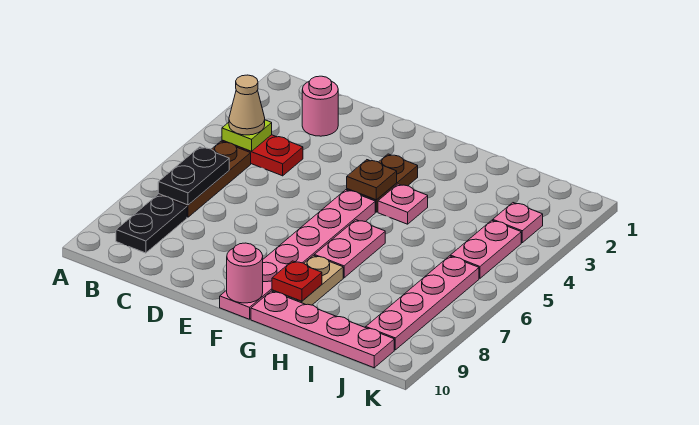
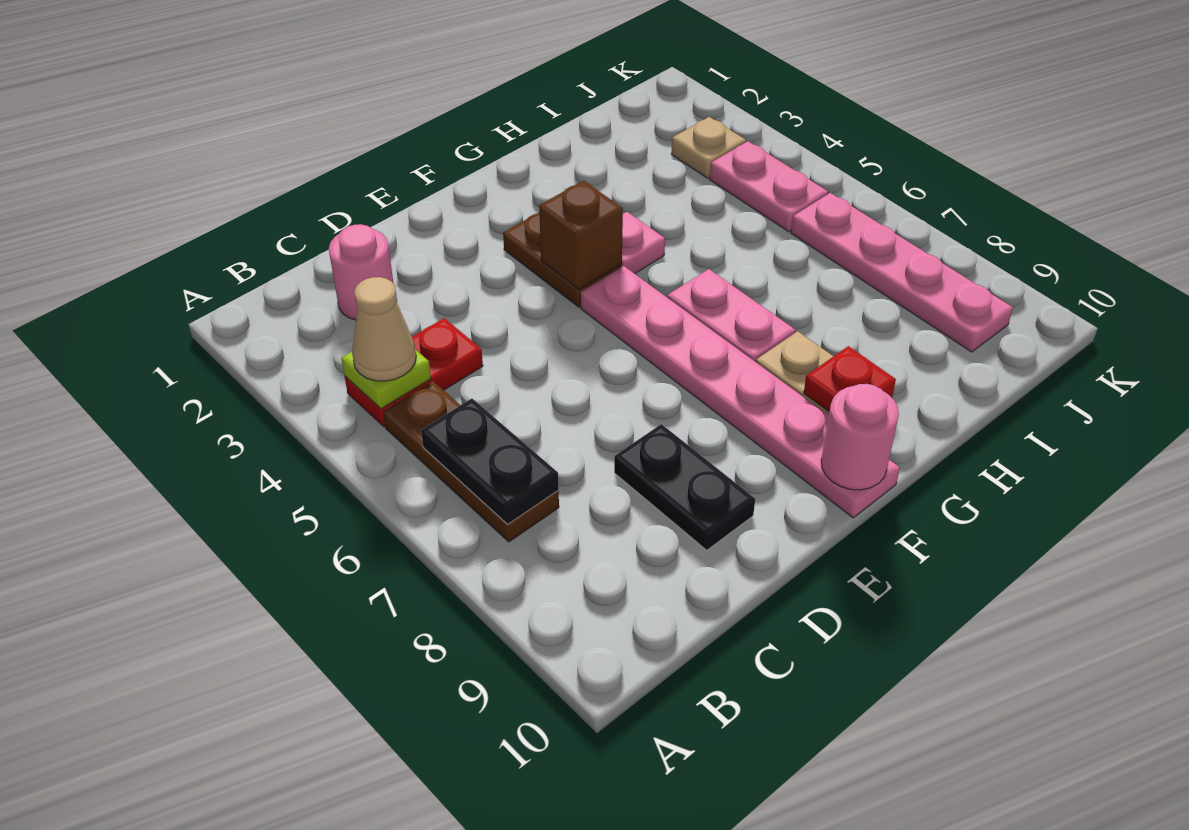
black plate B8:B9 level 1 -> black plate D8:D9 level 1
brown plate F4 level 2 -> brown brick F4 level 2
pink plate G10:J10 level 1 -> none
pink plate J3 level 1 -> tan plate J3 level 1

